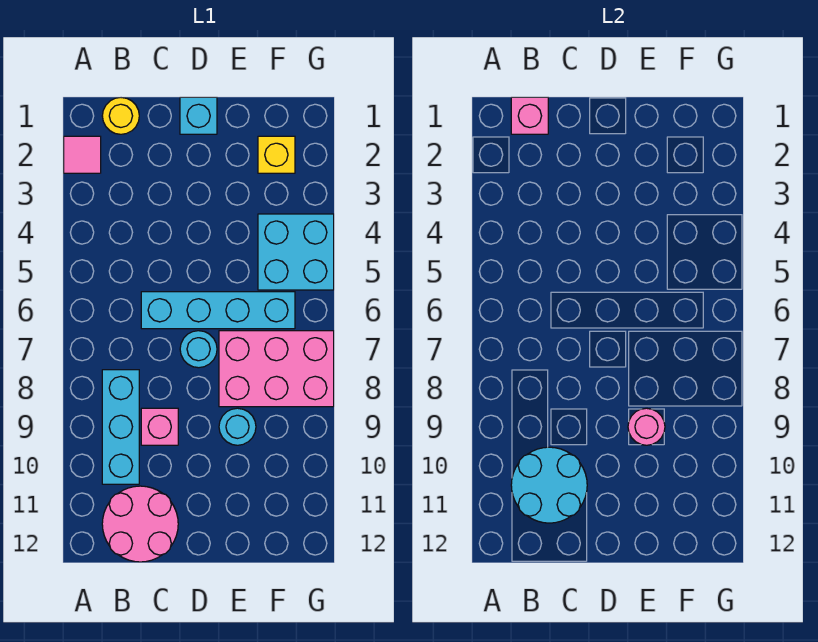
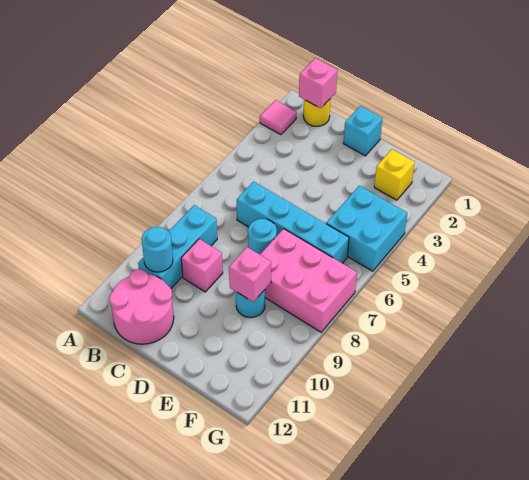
cyan round brick B10:C11 level 2 -> cyan round brick B10 level 2
pink round brick E9 level 2 -> pink brick E9 level 2

